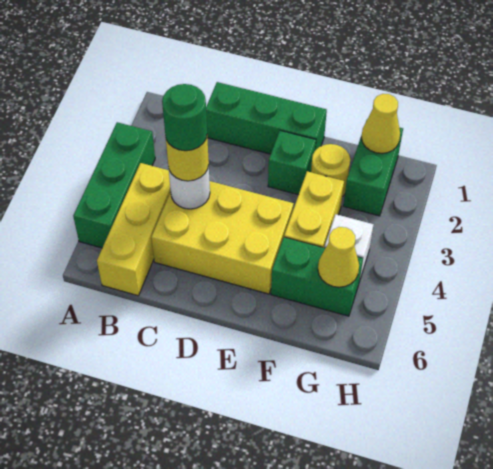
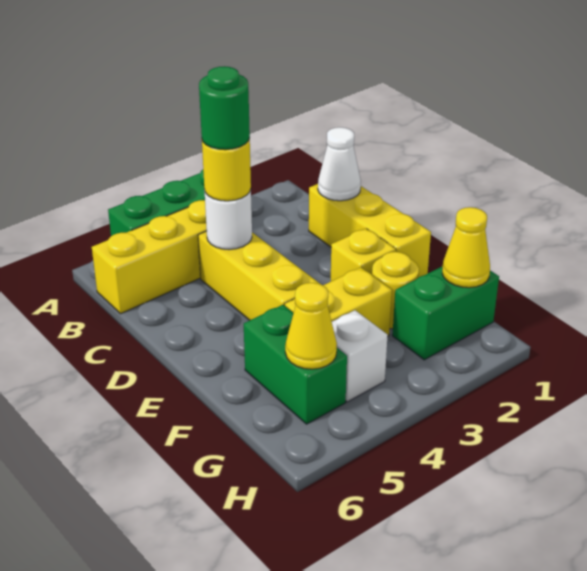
green brick C1:E1 level 1 -> yellow brick C1:E1 level 1
none -> white cone C1 level 2
yellow brick C4:E5 level 1 -> yellow brick C4:E4 level 1
green brick E2 level 1 -> yellow brick E2 level 1

